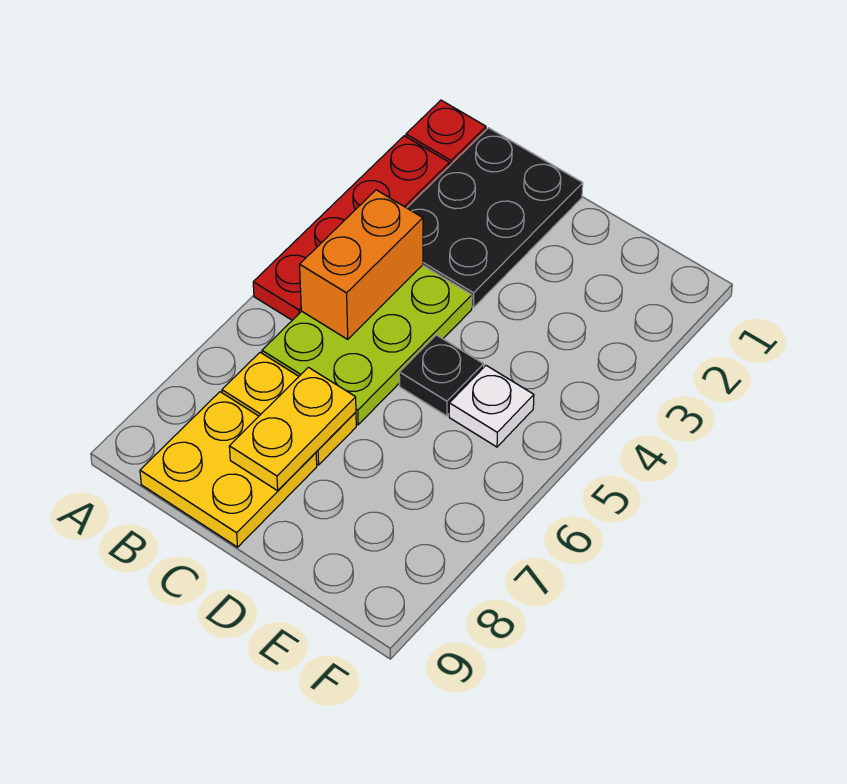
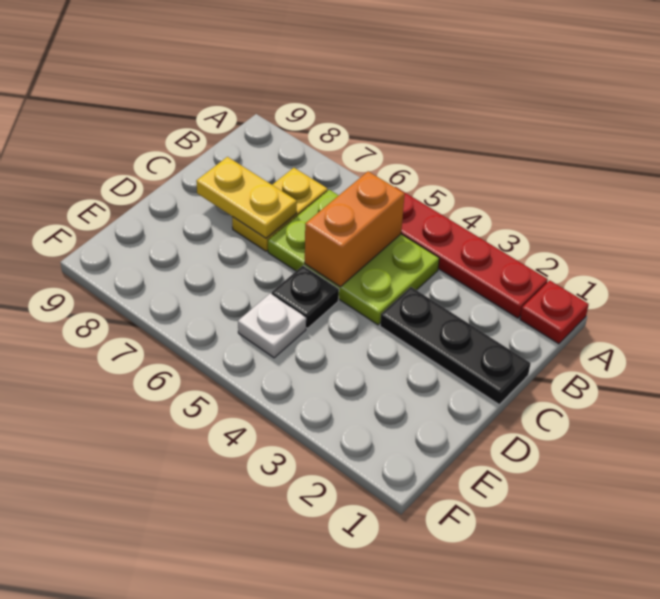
black plate B1:C3 level 1 -> black plate C1:C3 level 1
orange brick B4:B5 level 2 -> orange brick B5:C5 level 2
yellow plate B8:C9 level 1 -> none

